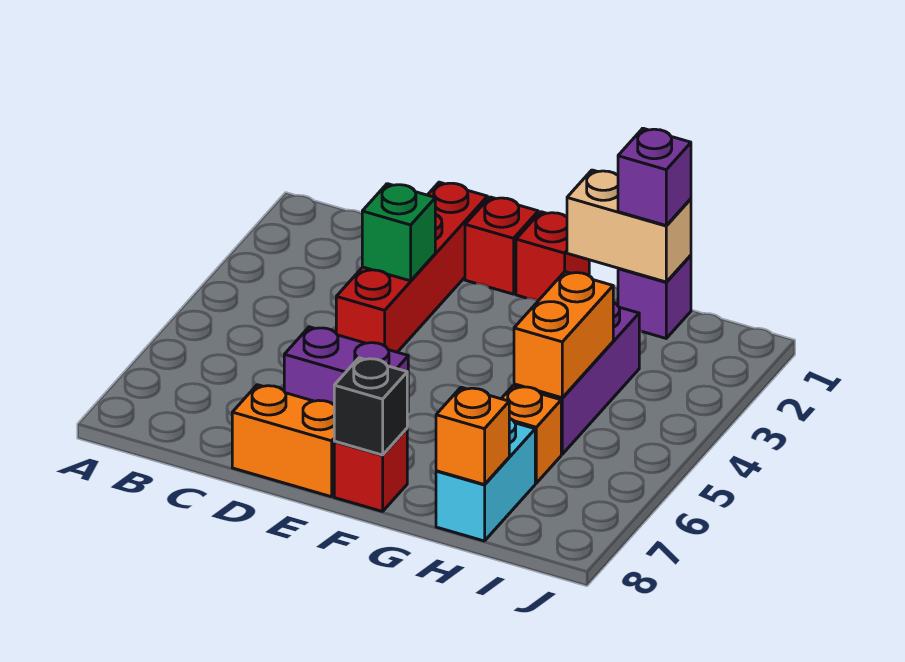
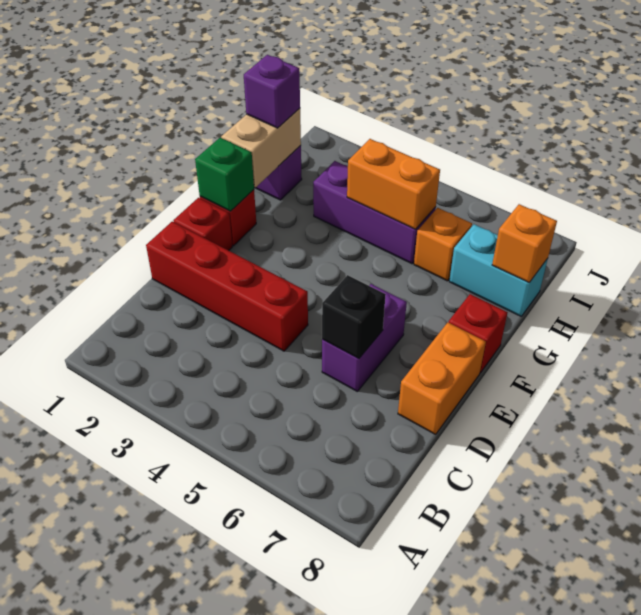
green brick D3 level 2 -> green brick F1 level 2
black brick F8 level 2 -> black brick D6 level 2

